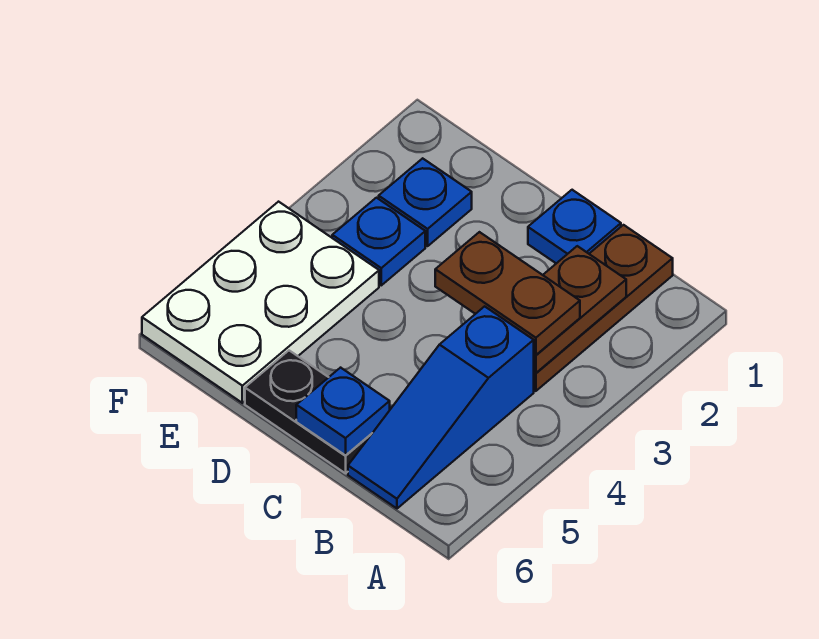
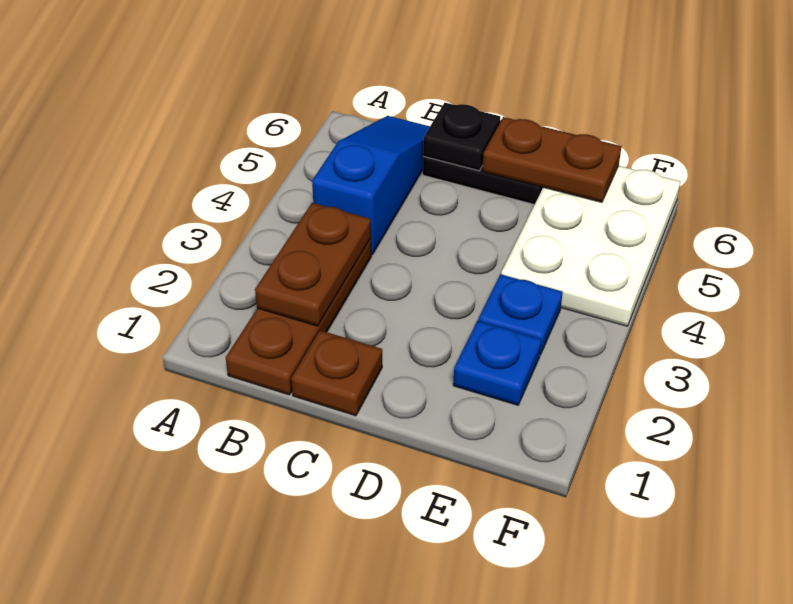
brown plate B3:C3 level 3 -> brown plate D6:E6 level 2
blue plate C1 level 1 -> brown plate C1 level 1
blue plate C6 level 2 -> black plate C6 level 2

